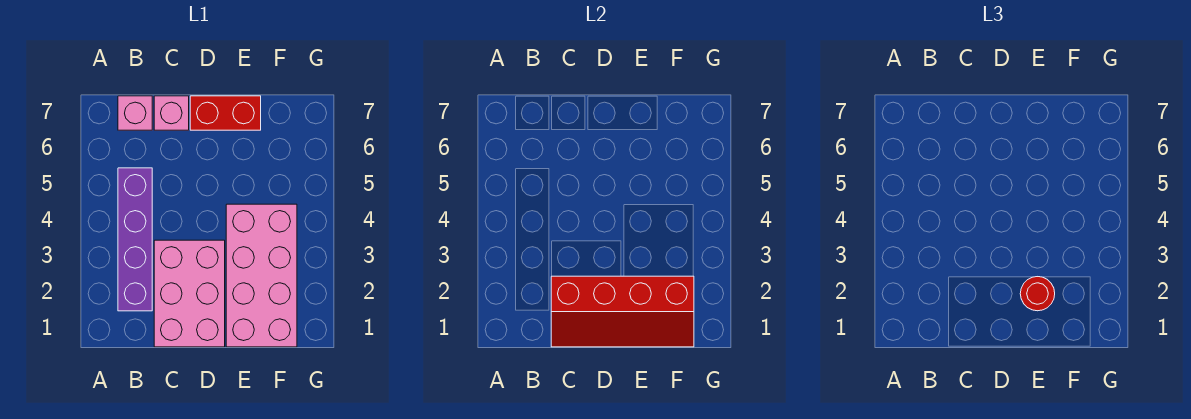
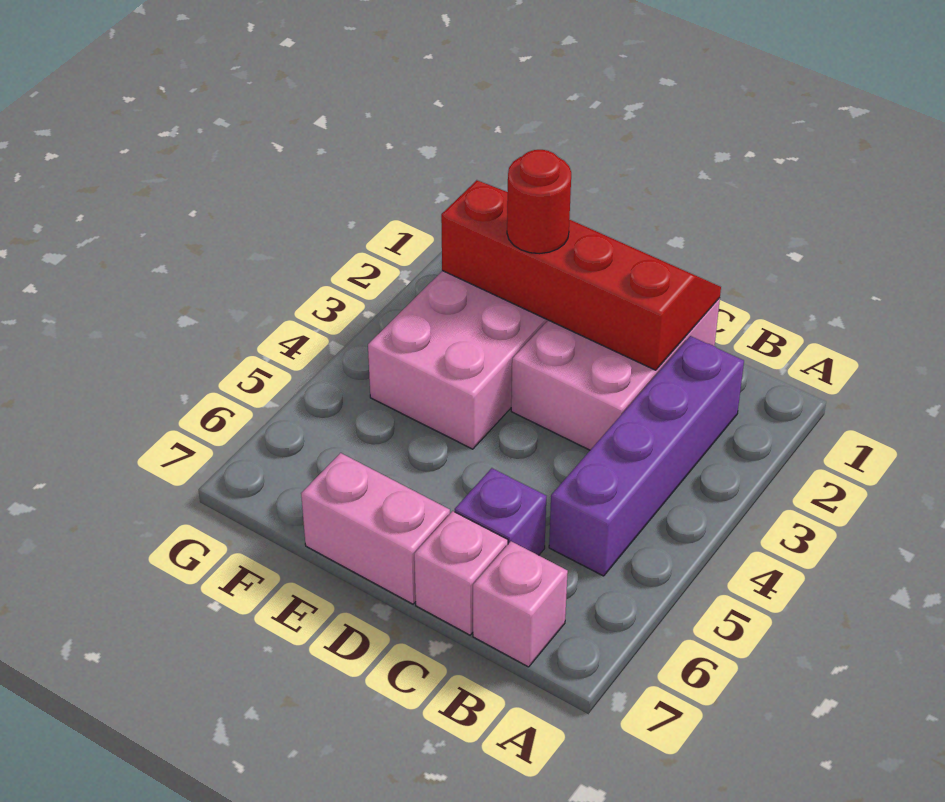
none -> purple brick C6 level 1
red brick D7:E7 level 1 -> pink brick D7:E7 level 1

